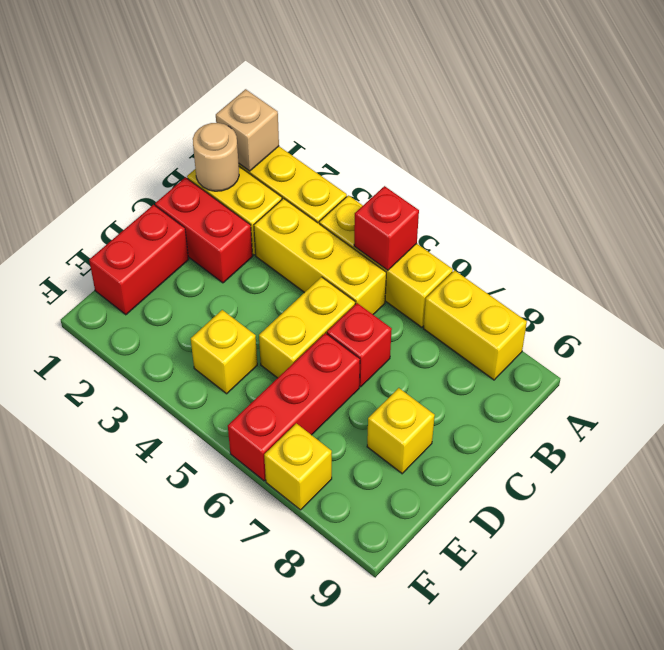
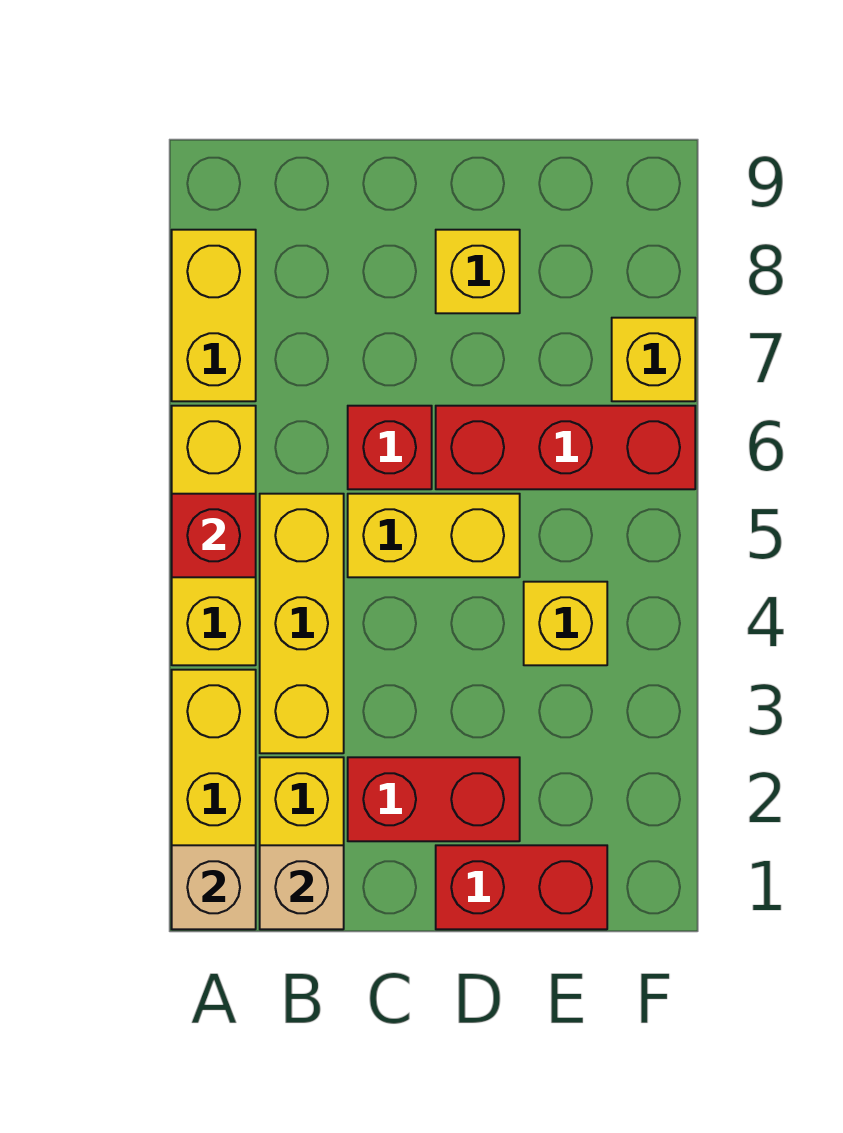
tan round brick B1 level 2 -> tan brick B1 level 2
red brick C1:C2 level 1 -> red brick C2:D2 level 1

